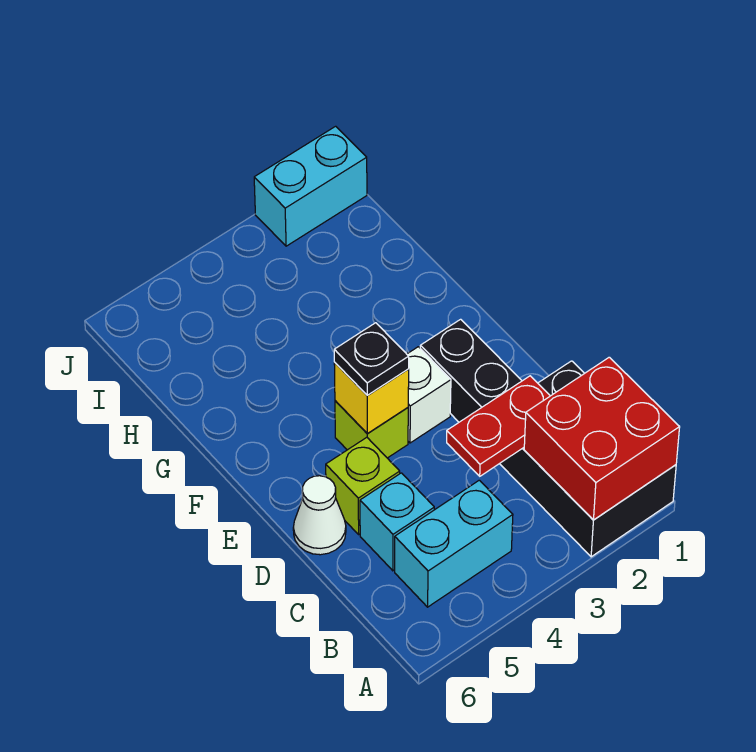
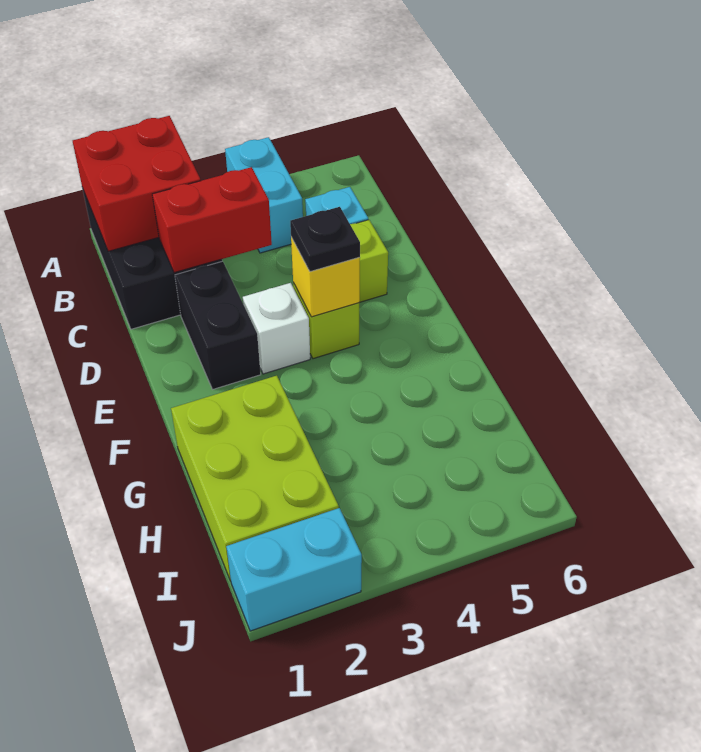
cyan brick B4:B5 level 1 -> cyan brick A4:B4 level 1
red plate C2:C3 level 2 -> red brick C2:C3 level 2
white cone D6 level 1 -> none
none -> lime brick G1:I2 level 1

